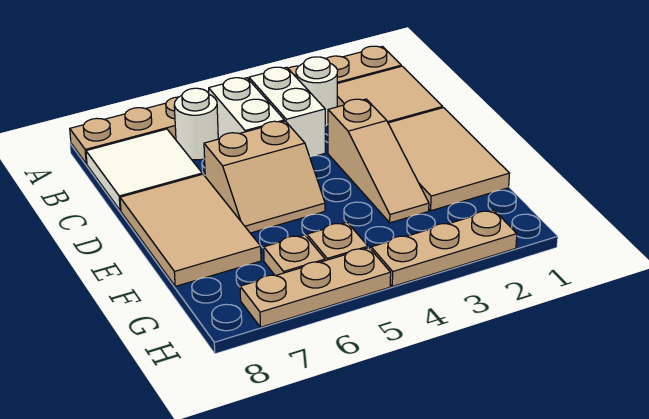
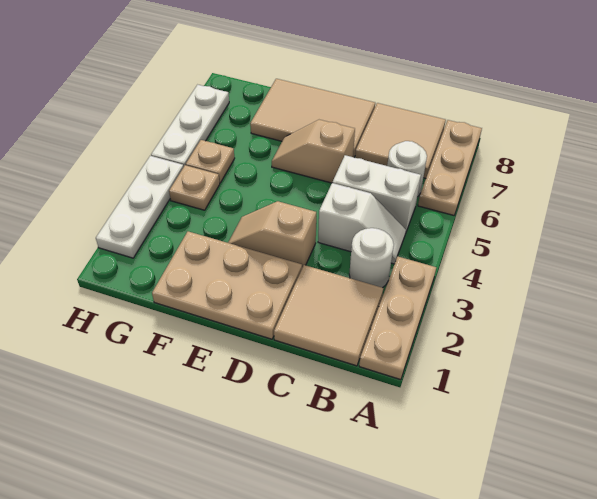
white brick B4:C4 level 1 -> white slope B4:C4 level 1 top C
white tile B7:C8 level 1 -> tan tile B7:C8 level 1
tan tile D1:F2 level 1 -> tan plate D1:F2 level 1
tan slope D3:F3 level 1 top D -> tan slope D3:E3 level 1 top D
tan slope D5:E6 level 1 top D -> tan slope D6:E6 level 1 top D
tan plate G6 level 1 -> tan plate G4 level 1
tan plate H2:H4 level 1 -> white plate H2:H4 level 1
tan plate H5:H7 level 1 -> white plate H5:H7 level 1

